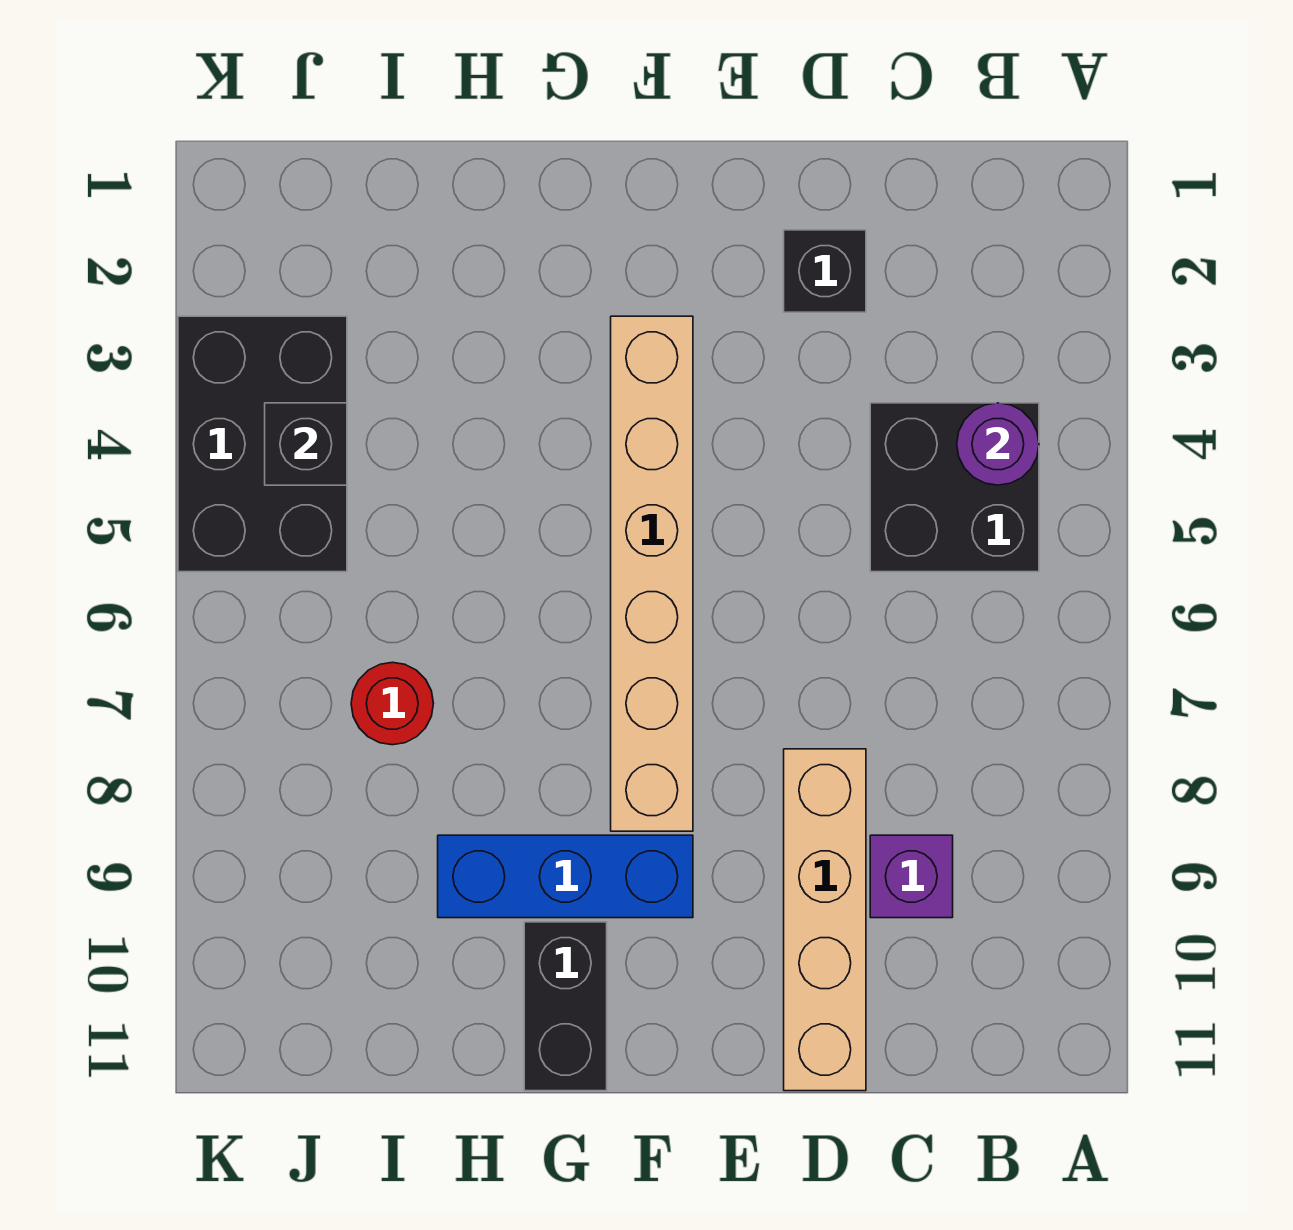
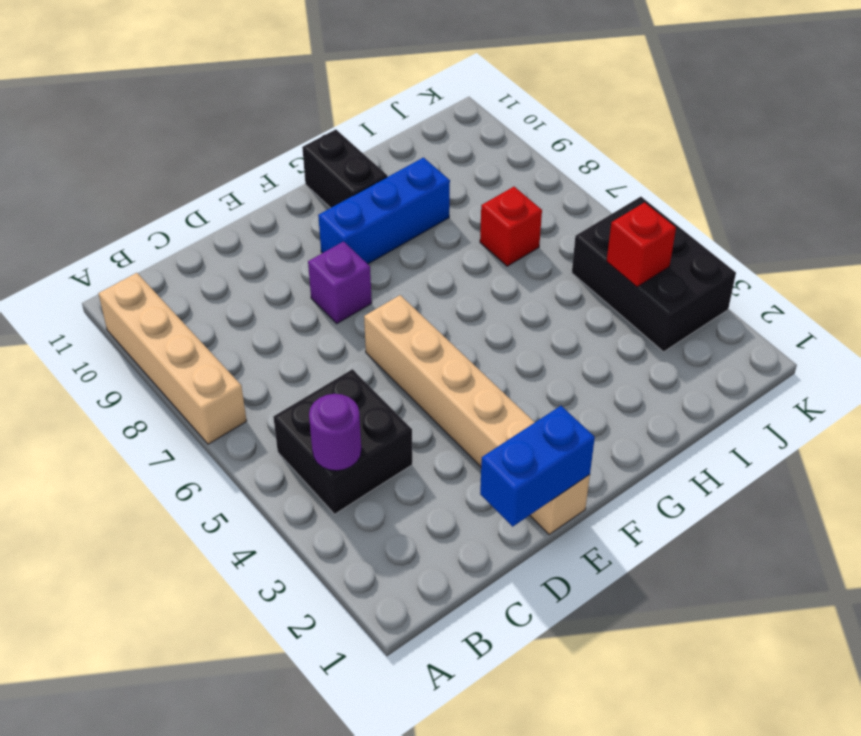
purple brick C9 level 1 -> purple brick E8 level 1
none -> blue brick D1:E1 level 2
black brick D2 level 1 -> none
tan brick D8:D11 level 1 -> tan brick A7:A10 level 1
tan brick F3:F8 level 1 -> tan brick E1:E6 level 1
red round brick I7 level 1 -> red brick I7 level 1
black brick J4 level 2 -> red brick J4 level 2

